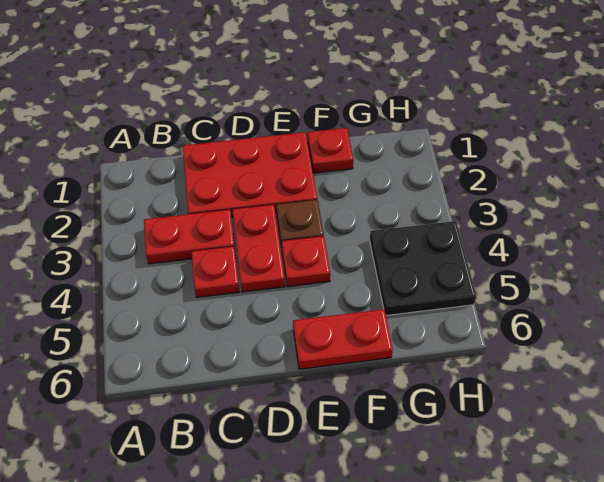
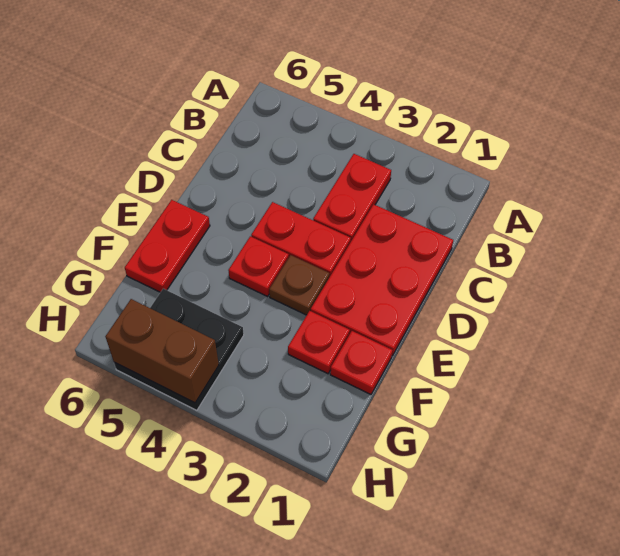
red plate C4 level 1 -> red plate F2 level 1
none -> brown brick H4:H5 level 2

